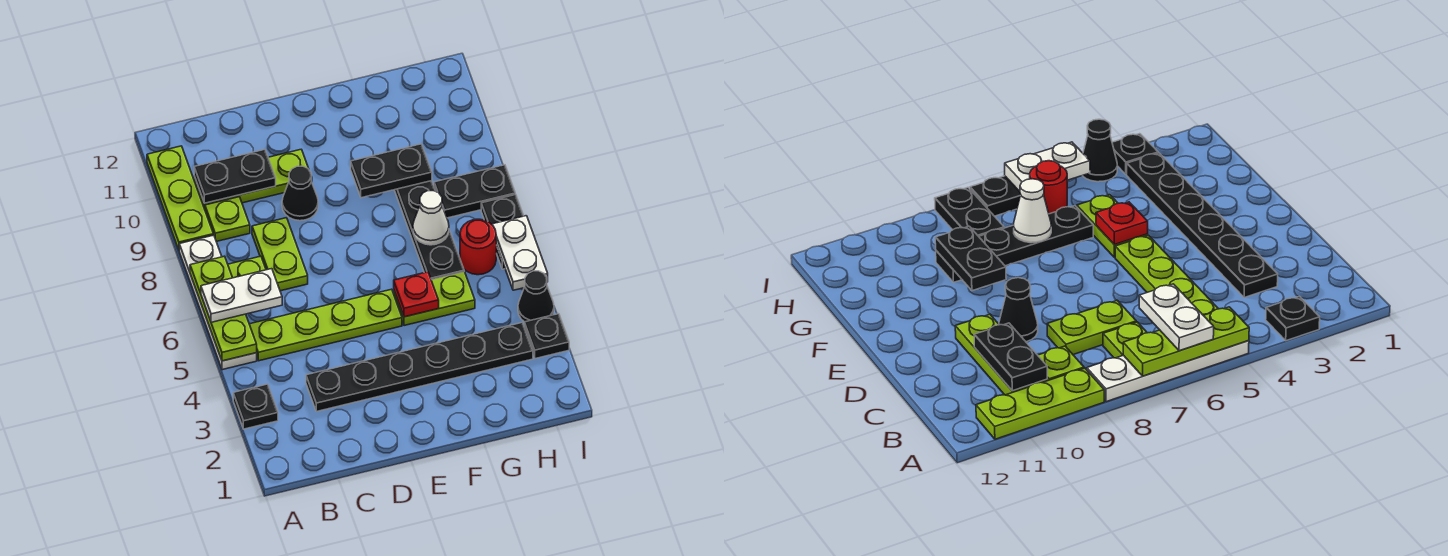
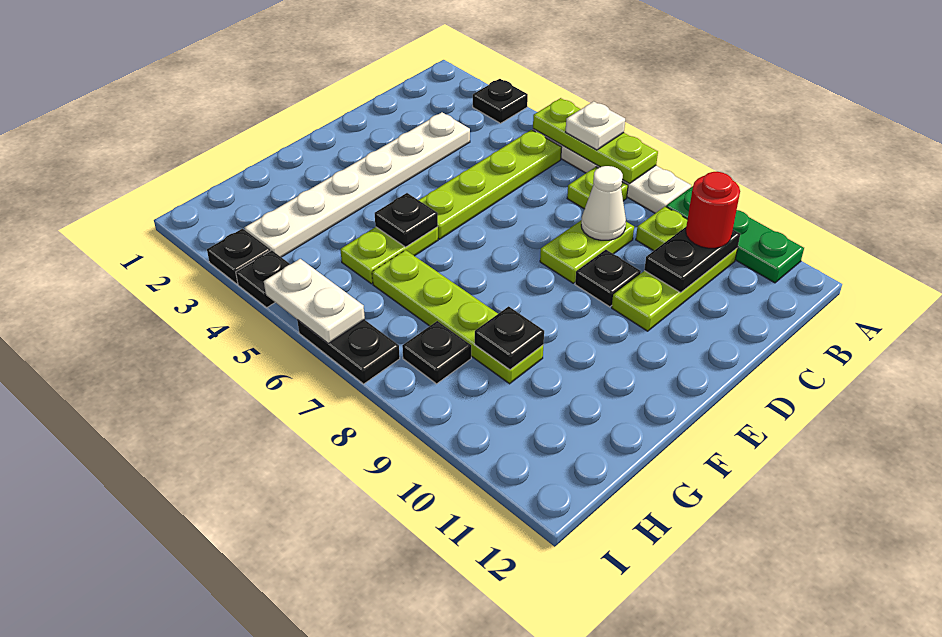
white plate A6:B6 level 3 -> white plate A6 level 3
lime plate A9:A11 level 1 -> green plate A9:A11 level 1
black plate C3:H3 level 1 -> white plate C3:H3 level 1
lime plate C7:C8 level 1 -> lime plate C8:D8 level 1
black cone D9 level 1 -> black plate D9 level 1
red plate F5 level 2 -> black plate F5 level 2
black plate F9:G9 level 2 -> black plate G9 level 2
black plate G6:G9 level 1 -> lime plate G6:G9 level 1
white cone G7 level 2 -> white cone C8 level 2
red round brick H6 level 1 -> red round brick B10 level 3
black plate H8:I8 level 1 -> black plate H8 level 1
black cone I4 level 1 -> black plate I4 level 1

